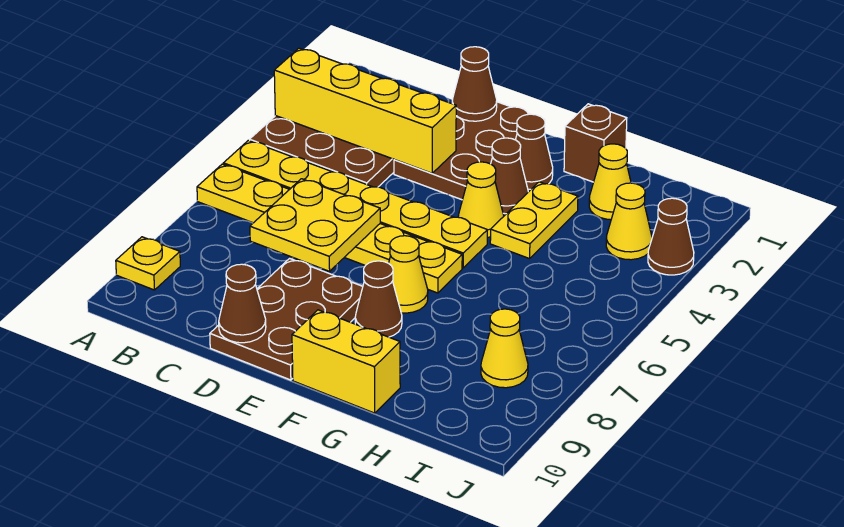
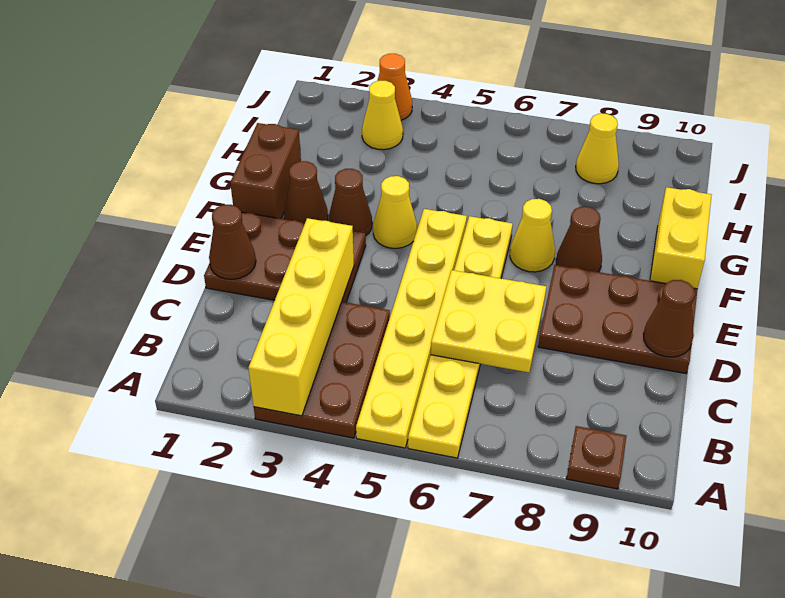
yellow plate A9 level 1 -> brown plate A9 level 1
brown brick G1 level 1 -> brown brick F1:G1 level 1
yellow plate G3:G4 level 1 -> none
yellow cone H2 level 1 -> none
brown cone J3 level 1 -> orange cone J3 level 1

